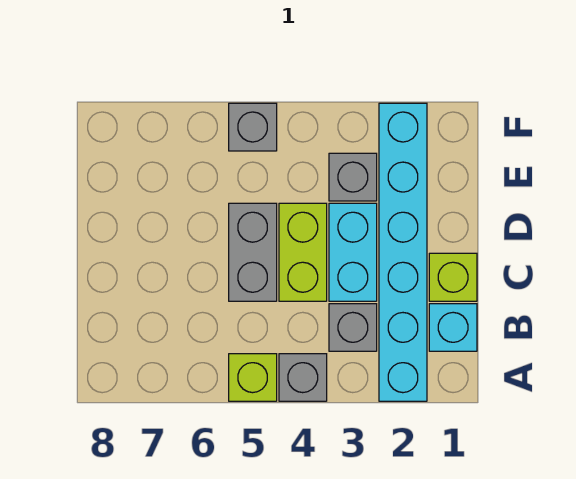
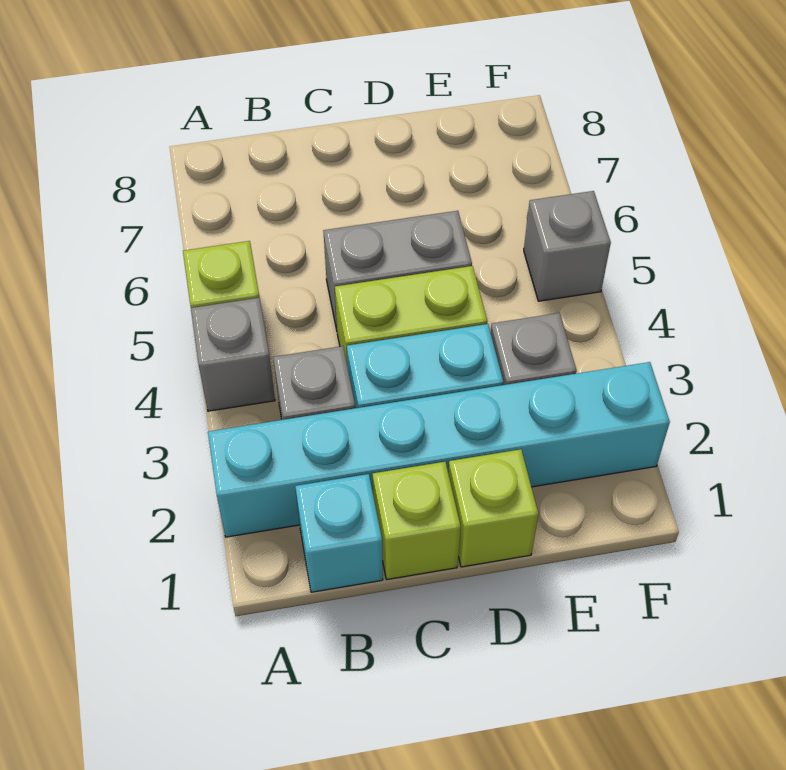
none -> lime brick D1 level 1

